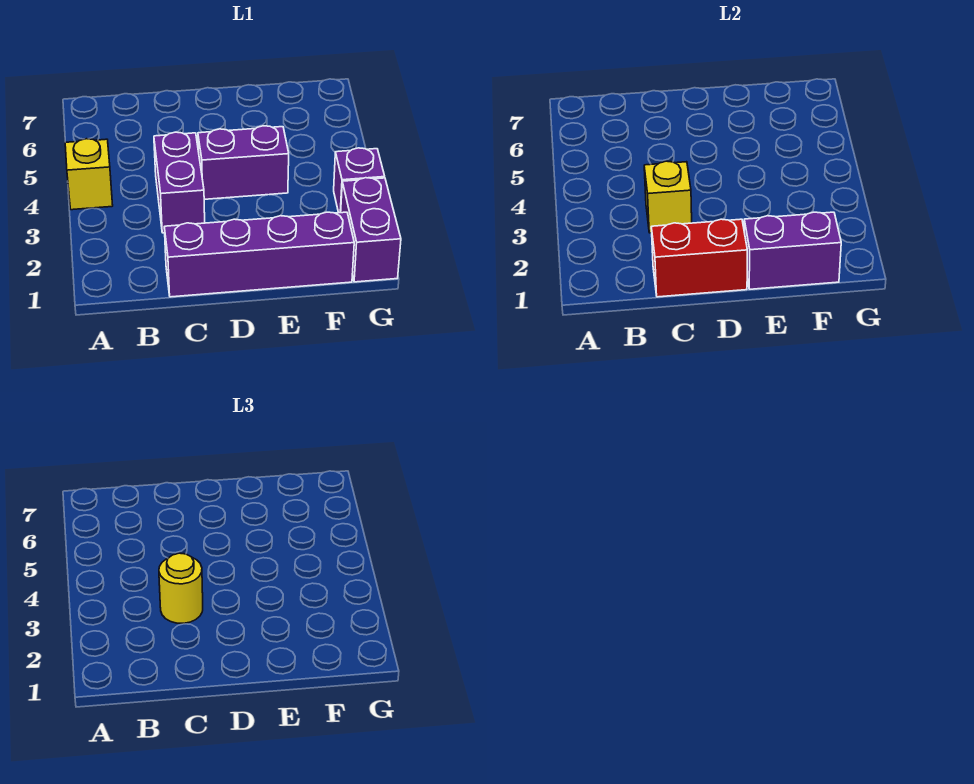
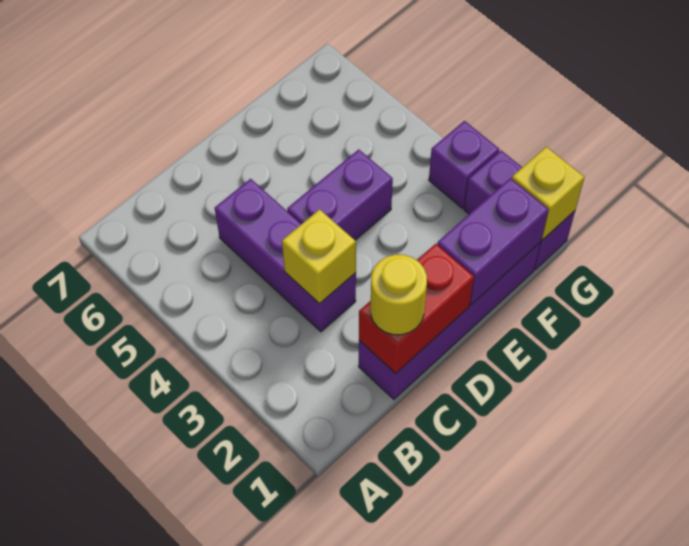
yellow brick A4 level 1 -> yellow brick G1 level 2
purple brick C3:C4 level 1 -> purple brick C3:C5 level 1
yellow round brick C3 level 3 -> yellow round brick C1 level 3

